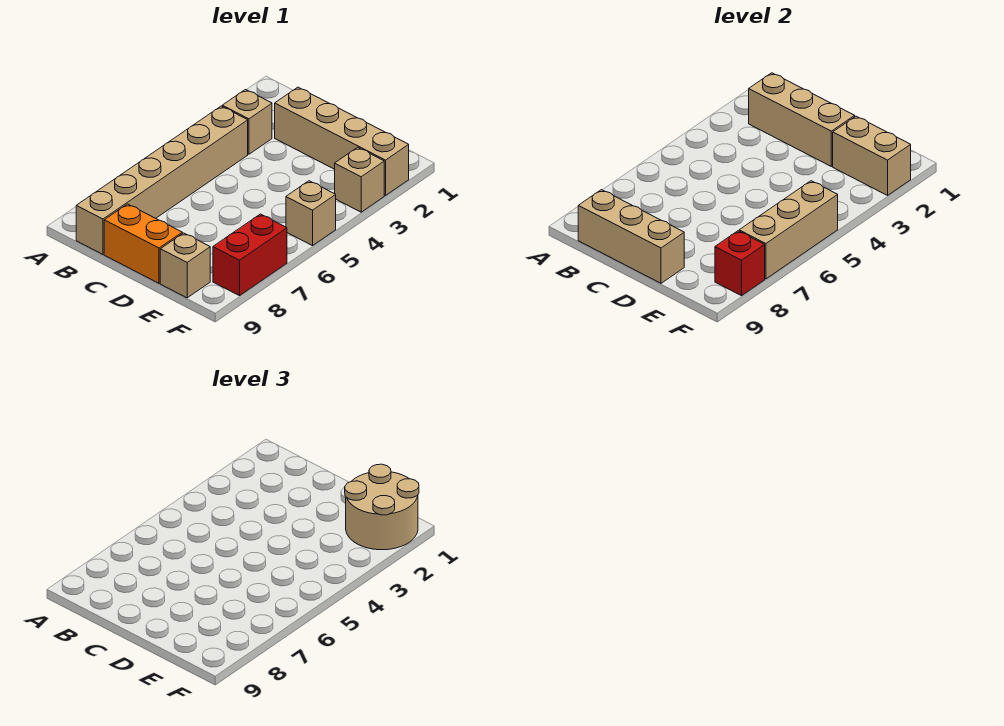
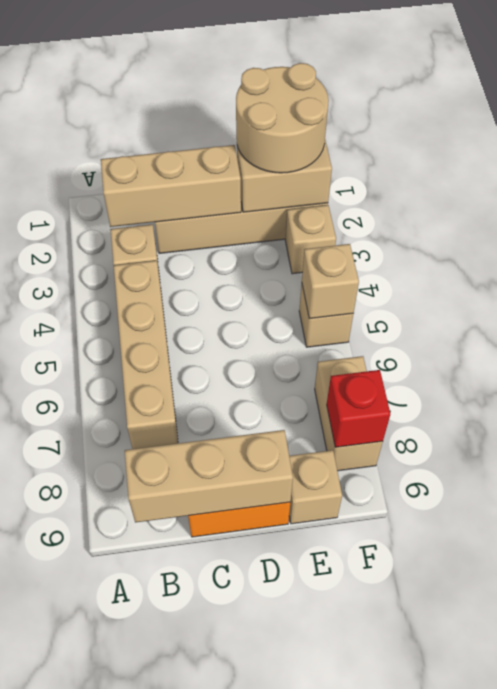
tan brick B4:B9 level 1 -> tan brick B4:B7 level 1
tan brick F5:F7 level 2 -> tan brick F5 level 2
red brick F7:F8 level 1 -> tan brick F7:F8 level 1

